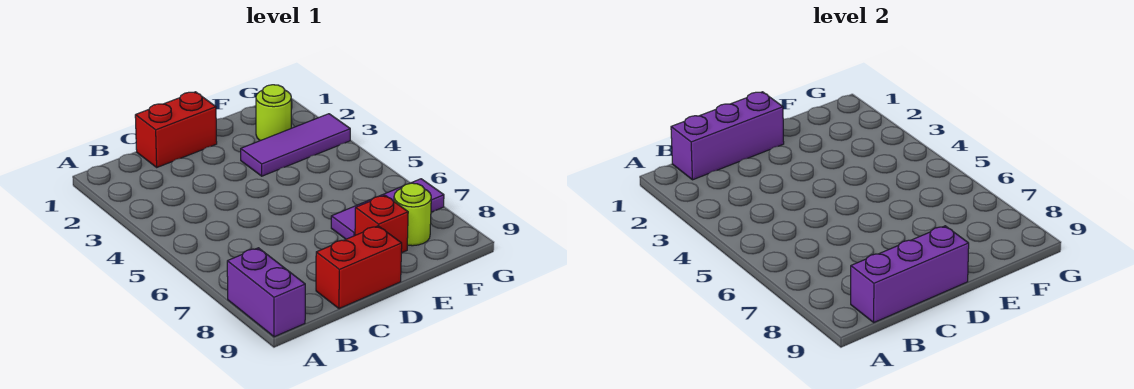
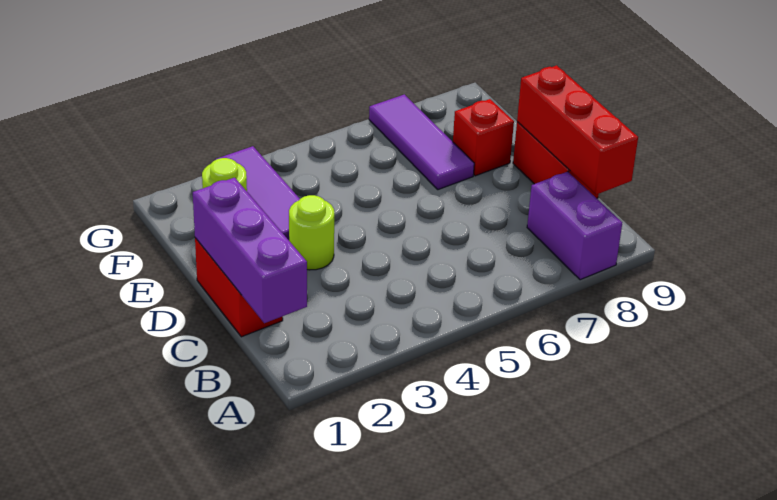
purple brick A8:A9 level 1 -> purple brick A8:B8 level 1
purple brick B9:D9 level 2 -> red brick B9:D9 level 2
lime round brick F8 level 1 -> lime round brick D3 level 1

